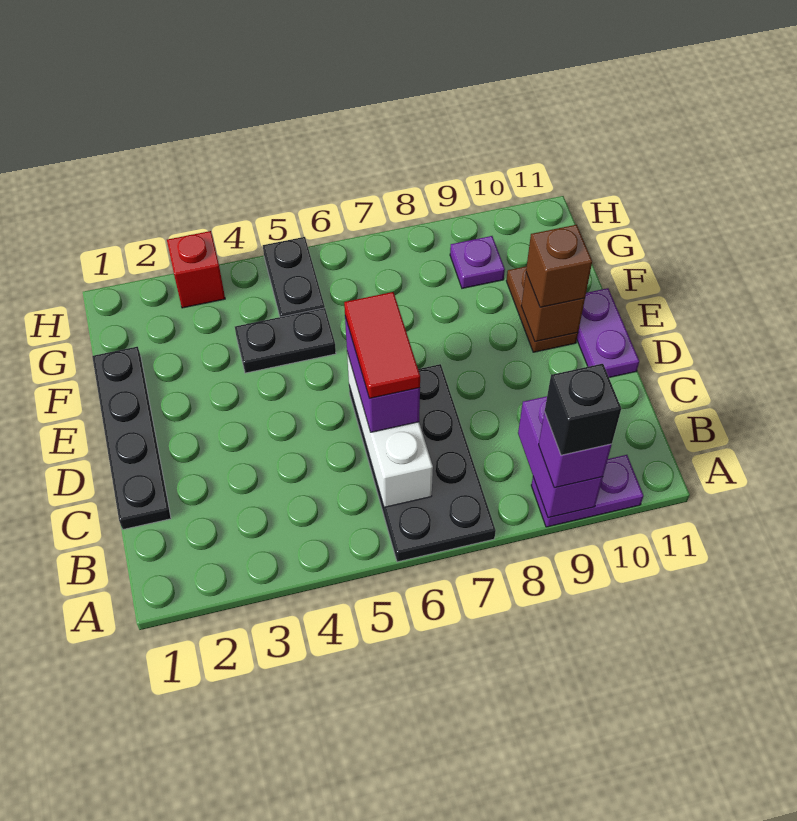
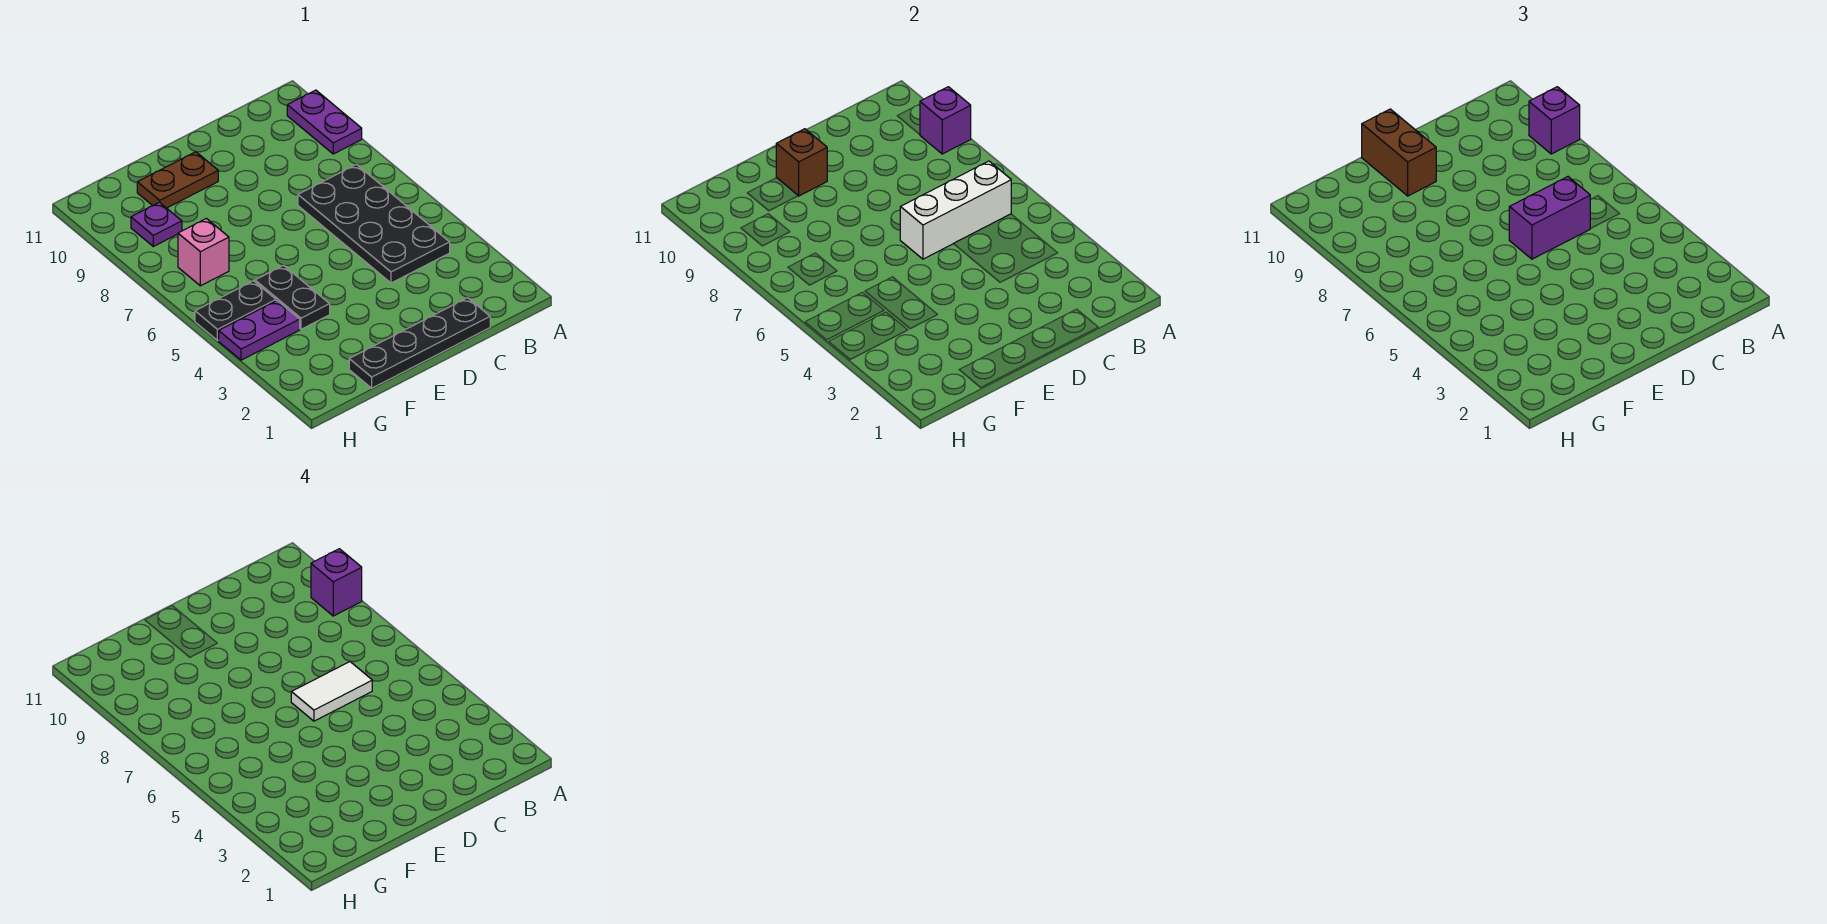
black plate A6:D7 level 1 -> black plate B4:C7 level 1
purple brick A9:B9 level 2 -> purple brick A9 level 2
black brick A9 level 4 -> purple brick A9 level 4
red tile C6:D6 level 4 -> white tile C6:D6 level 4
purple plate D11:E11 level 1 -> purple plate G4:H4 level 1
brown brick E10 level 3 -> brown brick E10:E11 level 3
none -> pink brick G7 level 1
red brick H3 level 1 -> none

